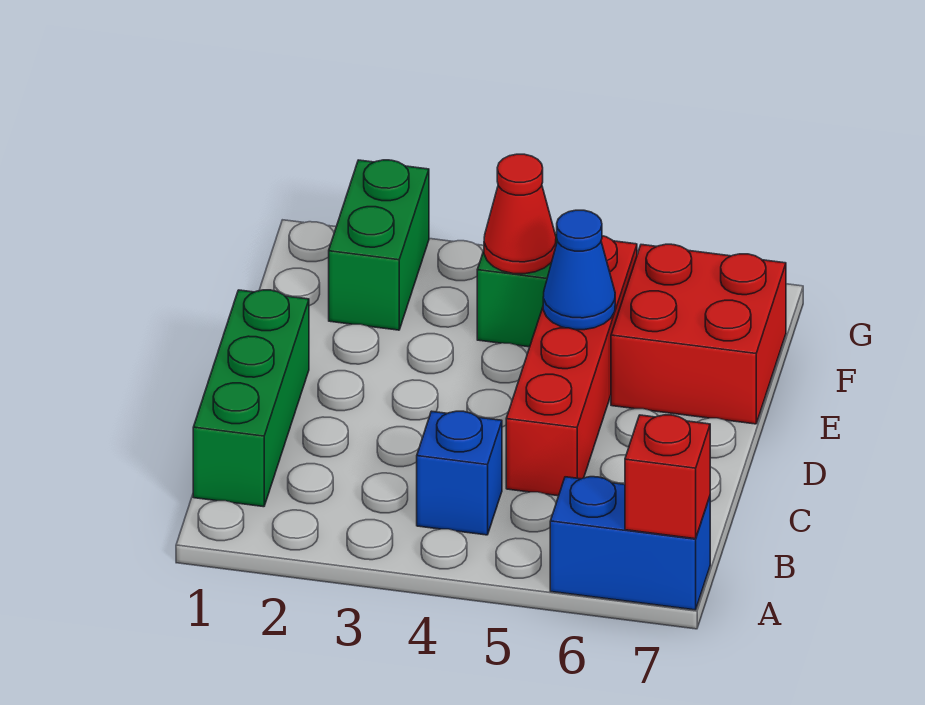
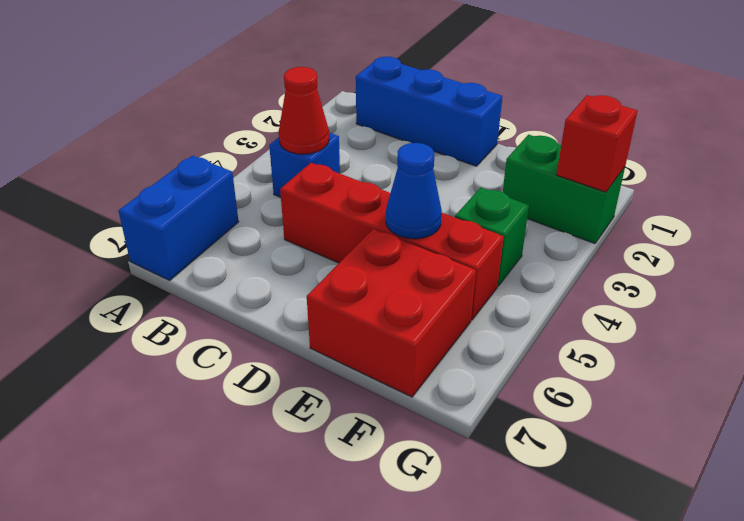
red brick A7 level 2 -> red brick G2 level 2
green brick B1:D1 level 1 -> blue brick B1:D1 level 1
red cone F4 level 2 -> red cone B4 level 2

